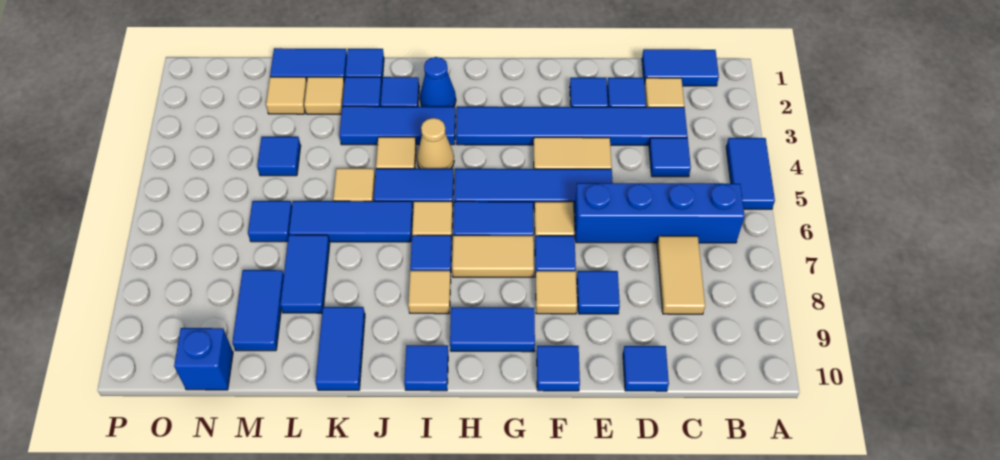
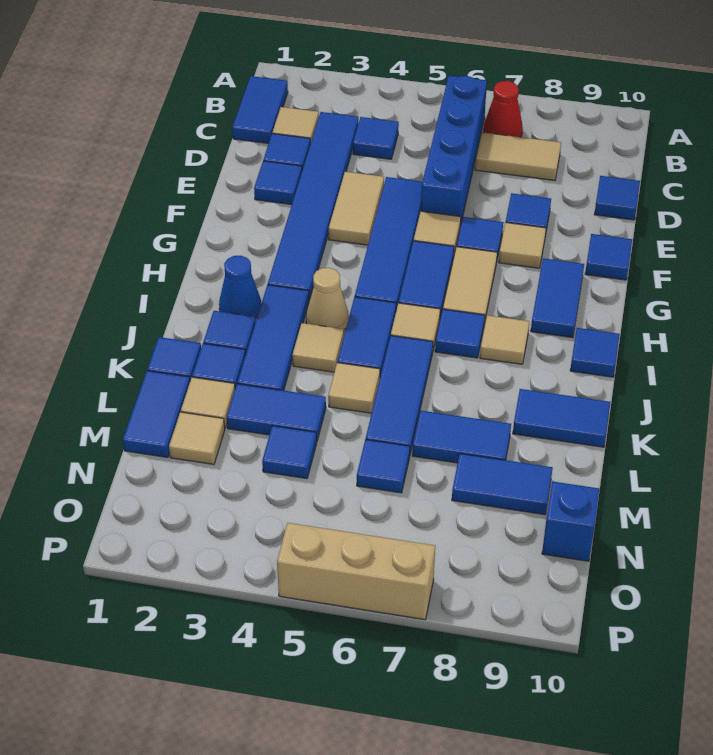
blue tile A4:A5 level 1 -> blue tile L3:L4 level 1
none -> red cone B7 level 1
none -> tan brick P5:P7 level 1

